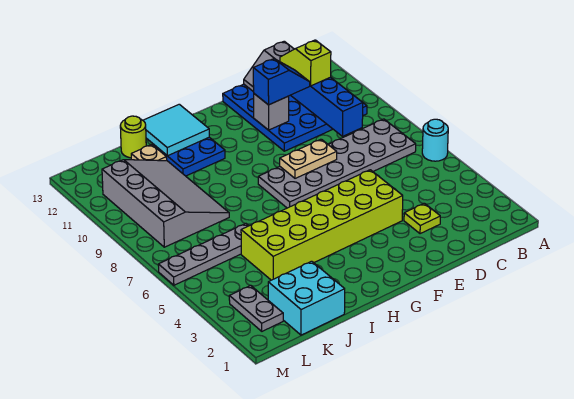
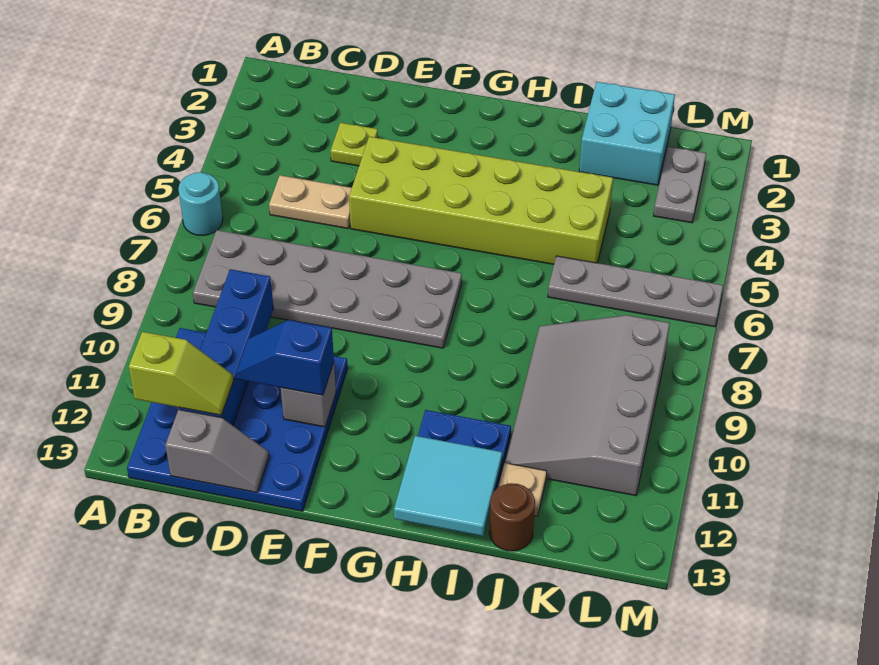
lime slope C11:C12 level 3 top 11 -> lime slope B12:C12 level 3 top B
tan plate E8:F8 level 2 -> tan plate C5:D5 level 1
lime round brick J13 level 1 -> brown round brick J13 level 1

